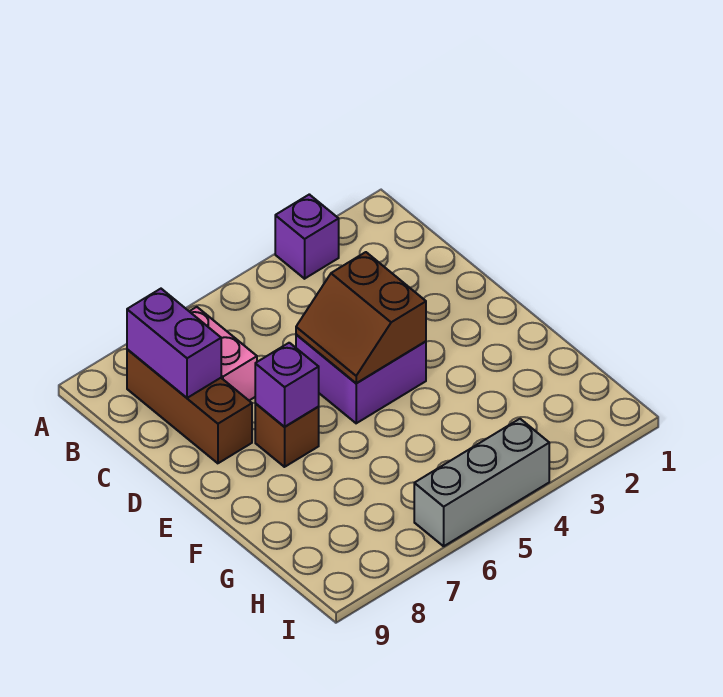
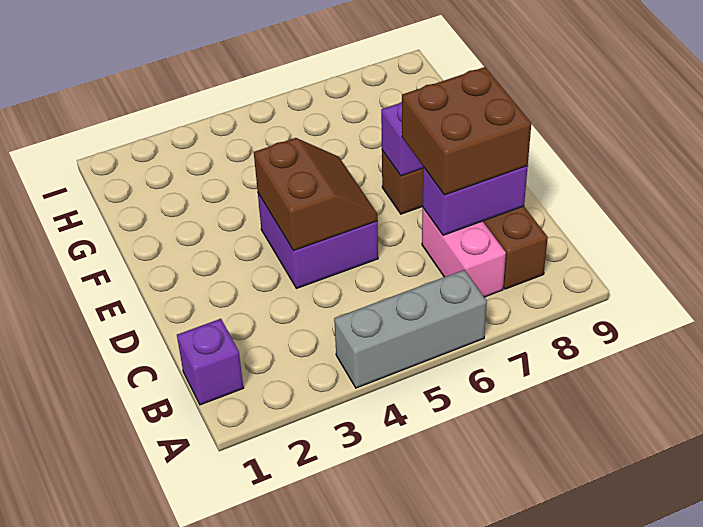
purple brick A3 level 1 -> purple brick B1 level 1
purple brick B8:C8 level 2 -> purple brick C7:C8 level 2
none -> brown brick C7:D8 level 3
grey brick I4:I6 level 1 -> grey brick A4:A6 level 1

